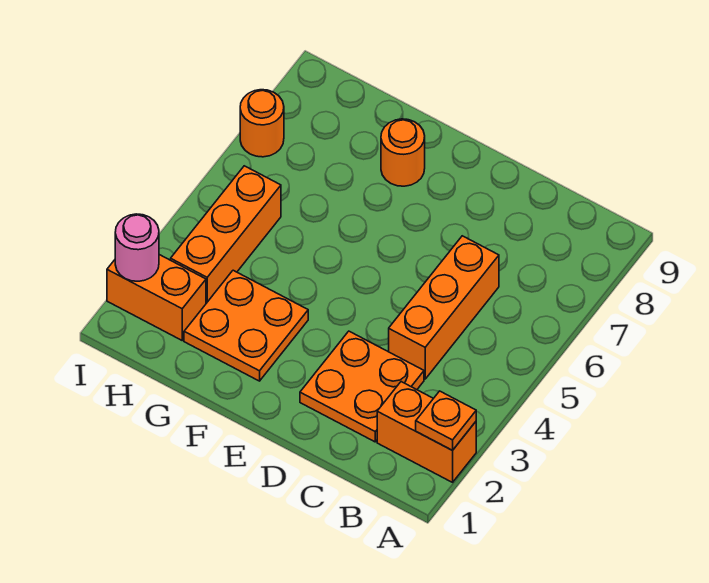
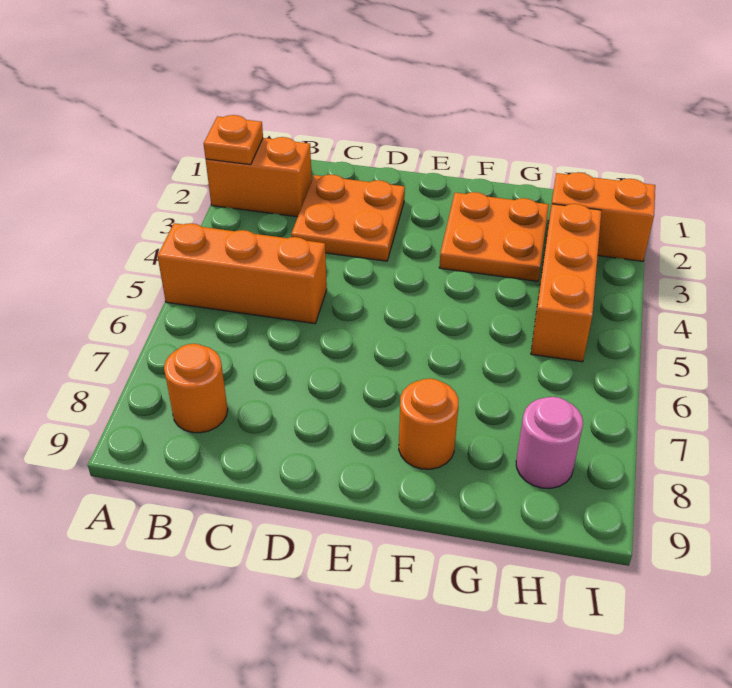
orange brick C4:C6 level 1 -> orange brick A5:C5 level 1
pink round brick I2 level 2 -> pink round brick H8 level 1
orange round brick I7 level 1 -> orange round brick B8 level 1

